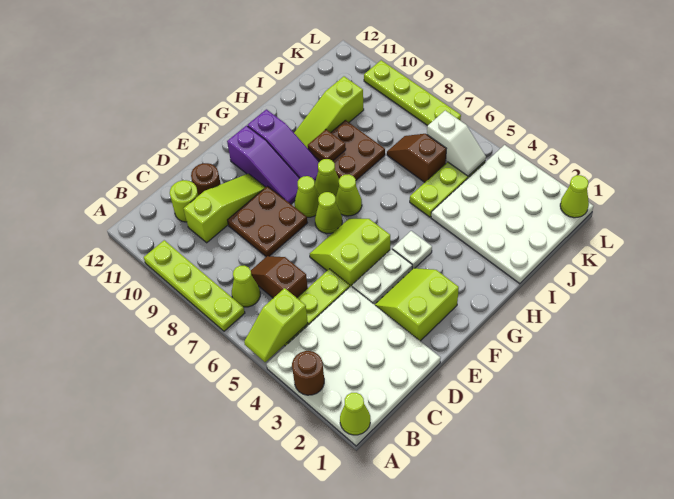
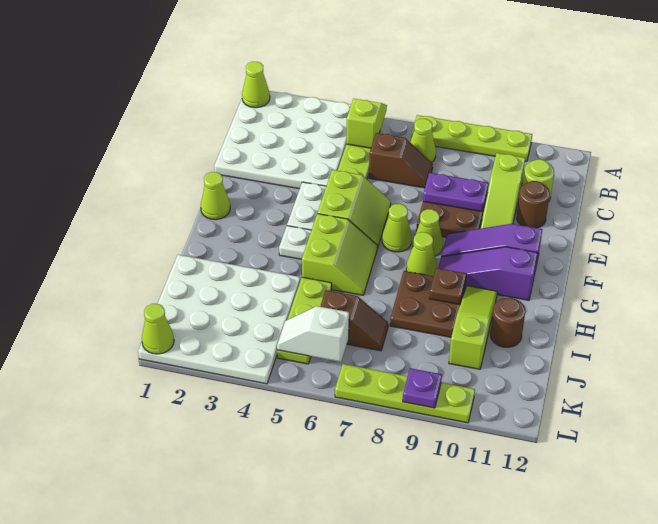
brown round brick A3 level 2 -> brown round brick I11 level 1
none -> purple plate D8:D9 level 2
lime slope E2:F3 level 1 top 2 -> lime slope G5:H6 level 1 top 5
lime cone G7 level 1 -> lime cone F1 level 1
none -> purple plate L9 level 2

